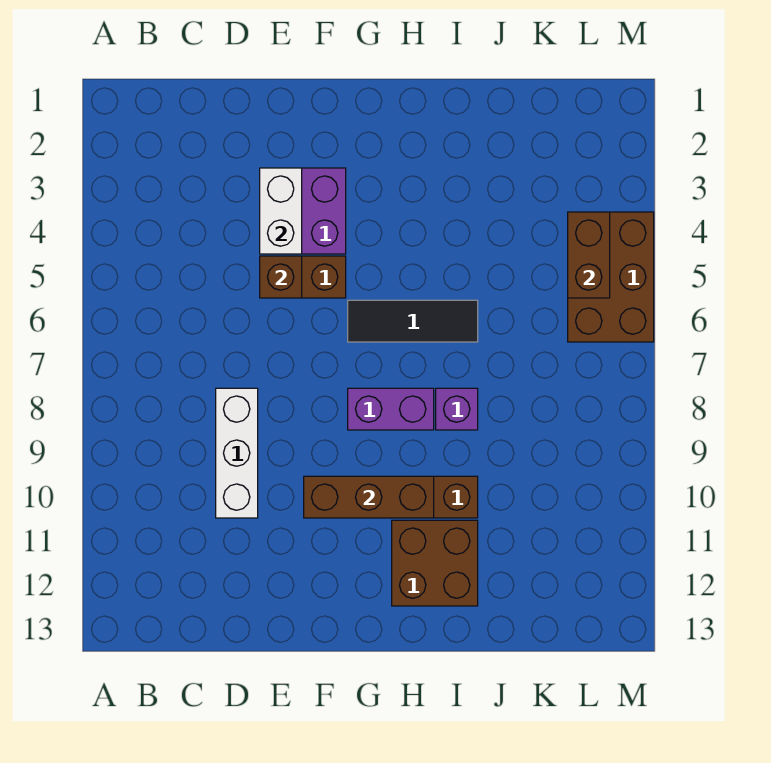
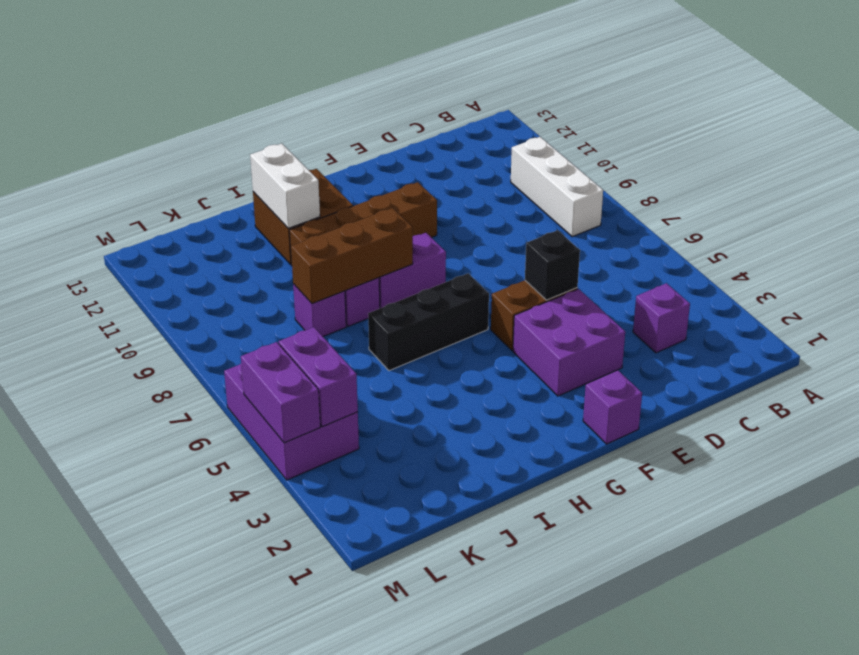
none -> purple brick C3 level 1
white brick D8:D10 level 1 -> white brick B8:B10 level 1
white brick E3:E4 level 2 -> white brick I11:I12 level 2
brown brick E5 level 2 -> black brick E5 level 2
none -> purple brick F1 level 1
brown brick F10:H10 level 2 -> brown brick H8:J8 level 2
black tile G6:I6 level 1 -> black brick G6:I6 level 1
none -> purple brick J8 level 1
brown brick L4:M6 level 1 -> purple brick L4:M6 level 1
brown brick L4:L5 level 2 -> purple brick L4:L5 level 2
none -> purple brick M4:M5 level 2

